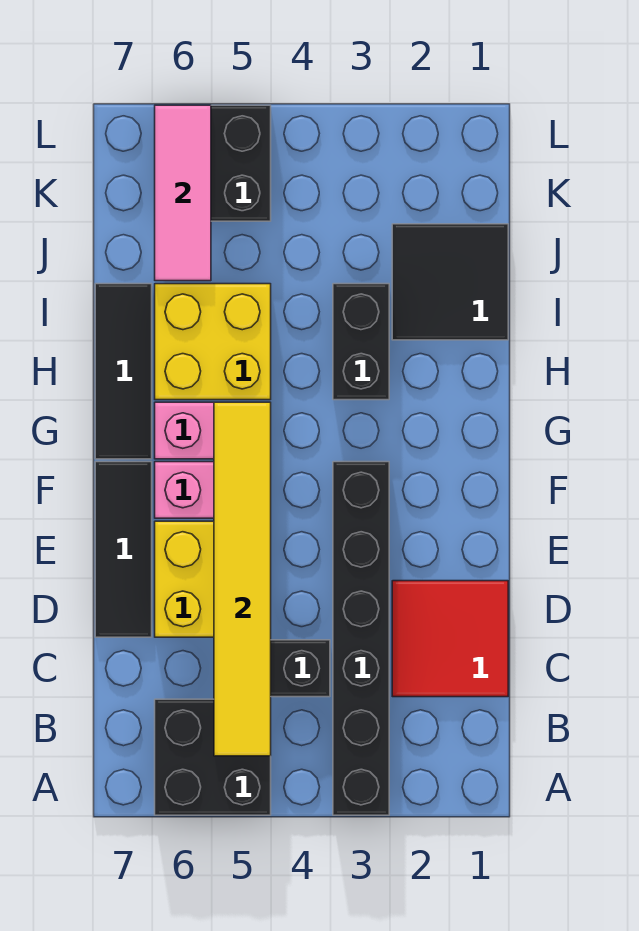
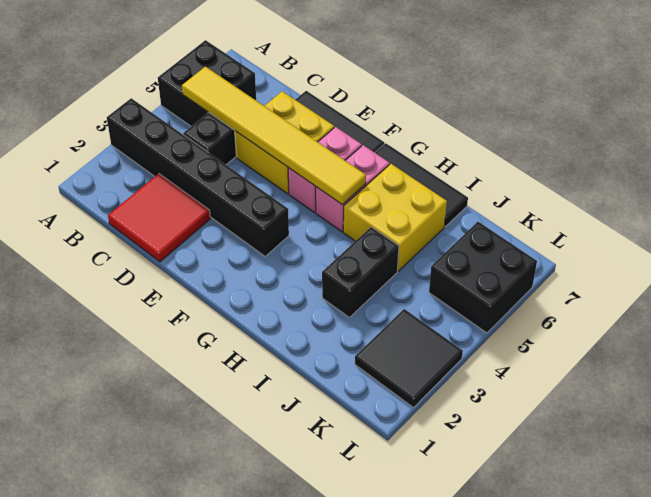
black brick H3:I3 level 1 -> black brick I3:I4 level 1
black tile I1:J2 level 1 -> black tile K2:L3 level 1
pink tile J6:L6 level 2 -> none

